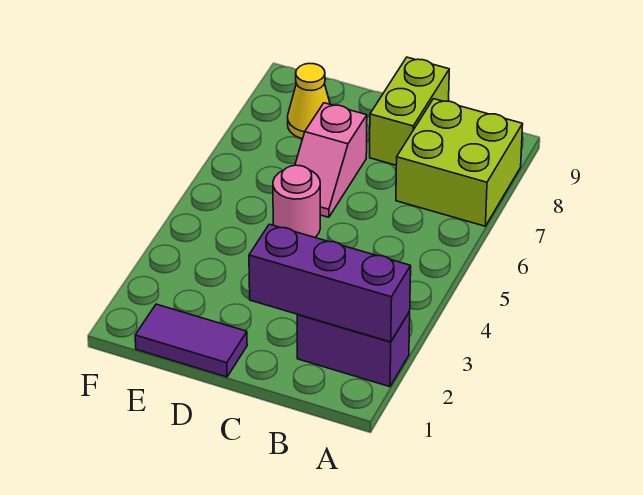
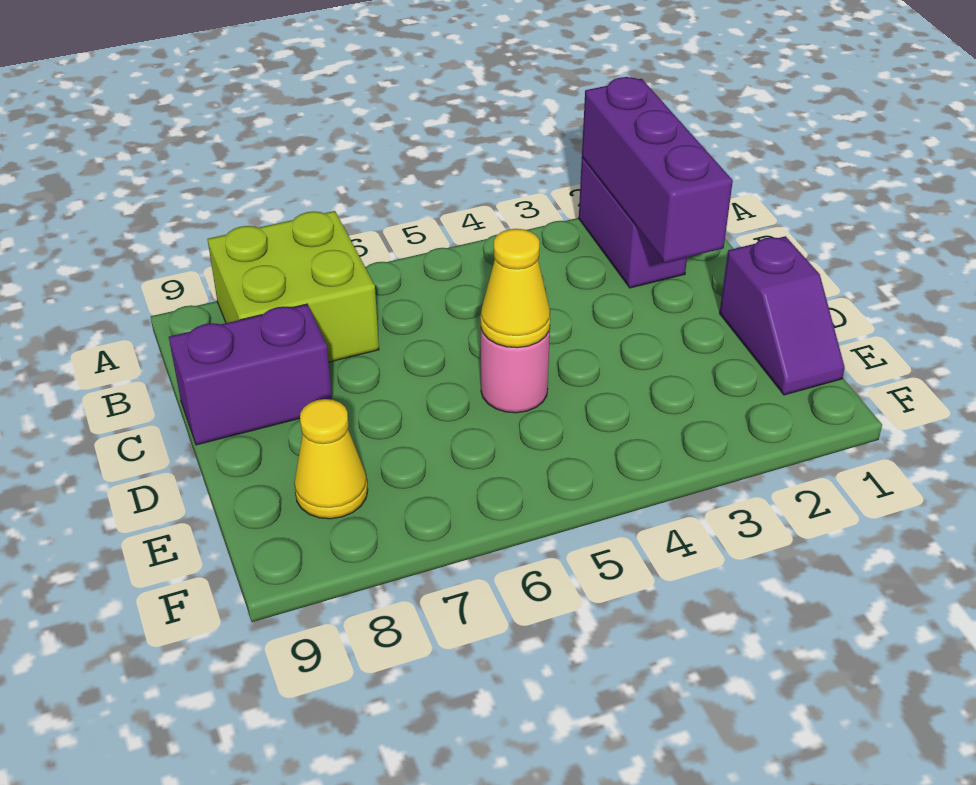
lime brick C8:C9 level 1 -> purple brick C8:C9 level 1
purple tile D1:E1 level 1 -> purple slope D1:E1 level 1 top D
none -> yellow cone D5 level 2
pink slope D6:D7 level 1 top 7 -> none

